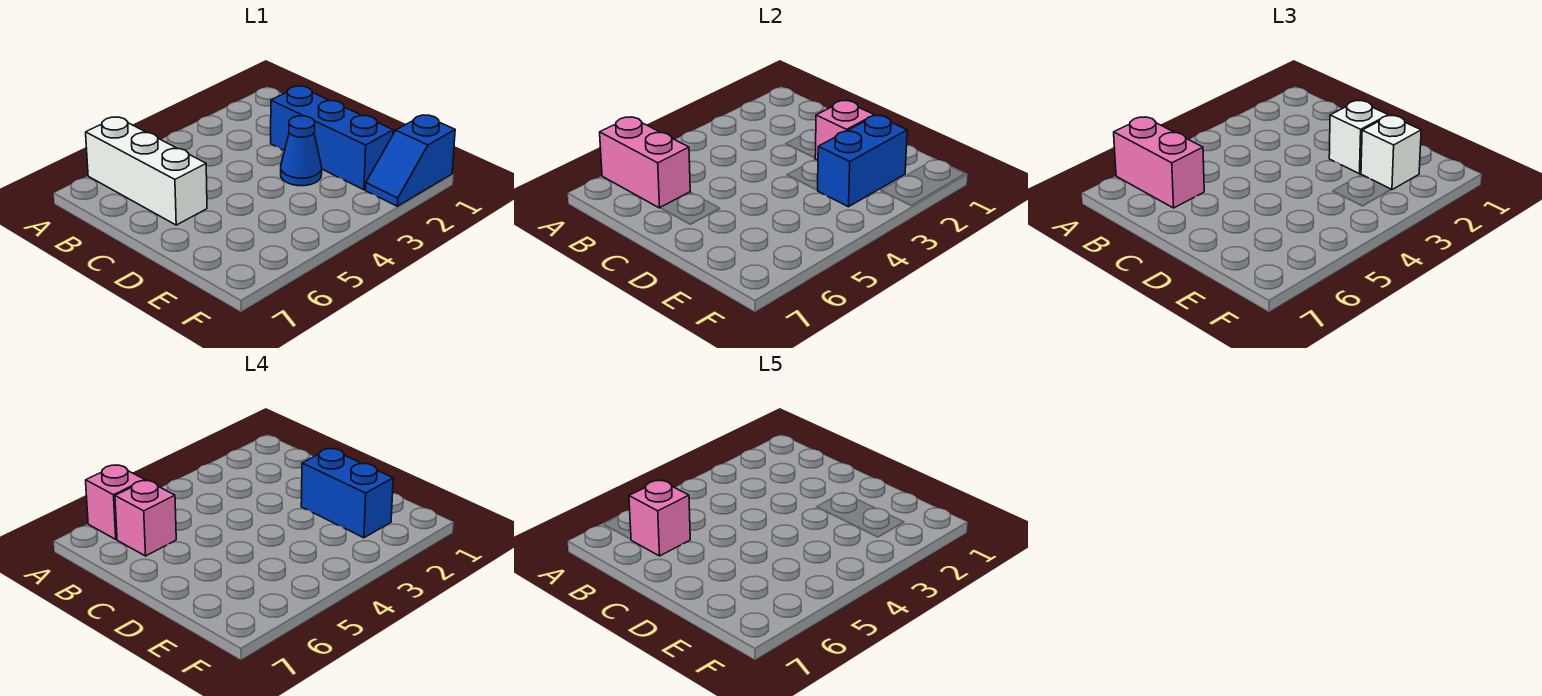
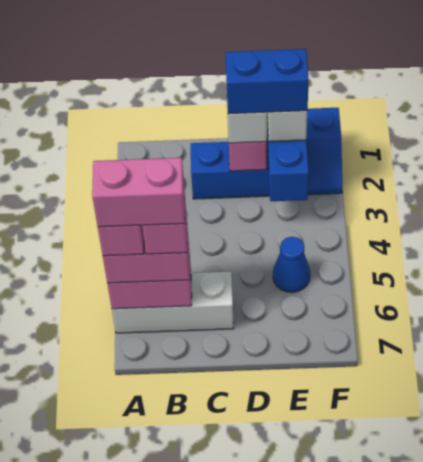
pink brick B6 level 5 -> pink brick A6:B6 level 5
blue cone D3 level 1 -> blue cone E5 level 1

